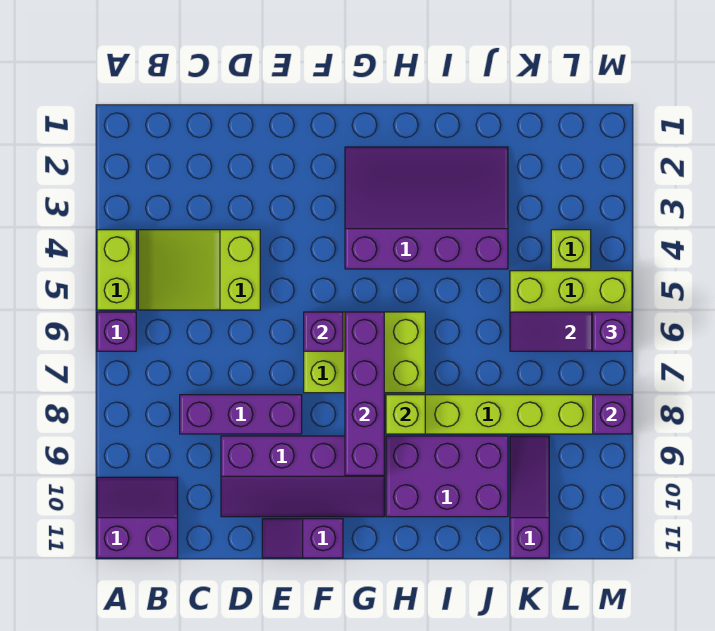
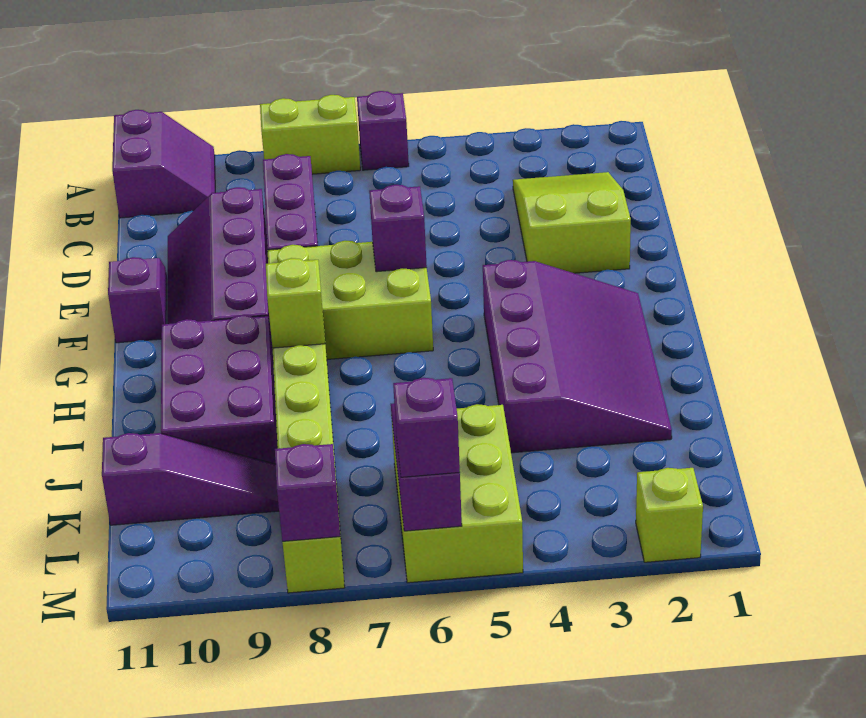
lime brick A4:A5 level 1 -> lime brick A7:A8 level 1
lime slope B4:D5 level 1 top D -> lime slope C2:E3 level 1 top E
lime brick F6:H7 level 1 -> lime brick F6:G8 level 1
purple brick G6:G9 level 2 -> none
lime brick L4 level 1 -> lime brick M2 level 1

